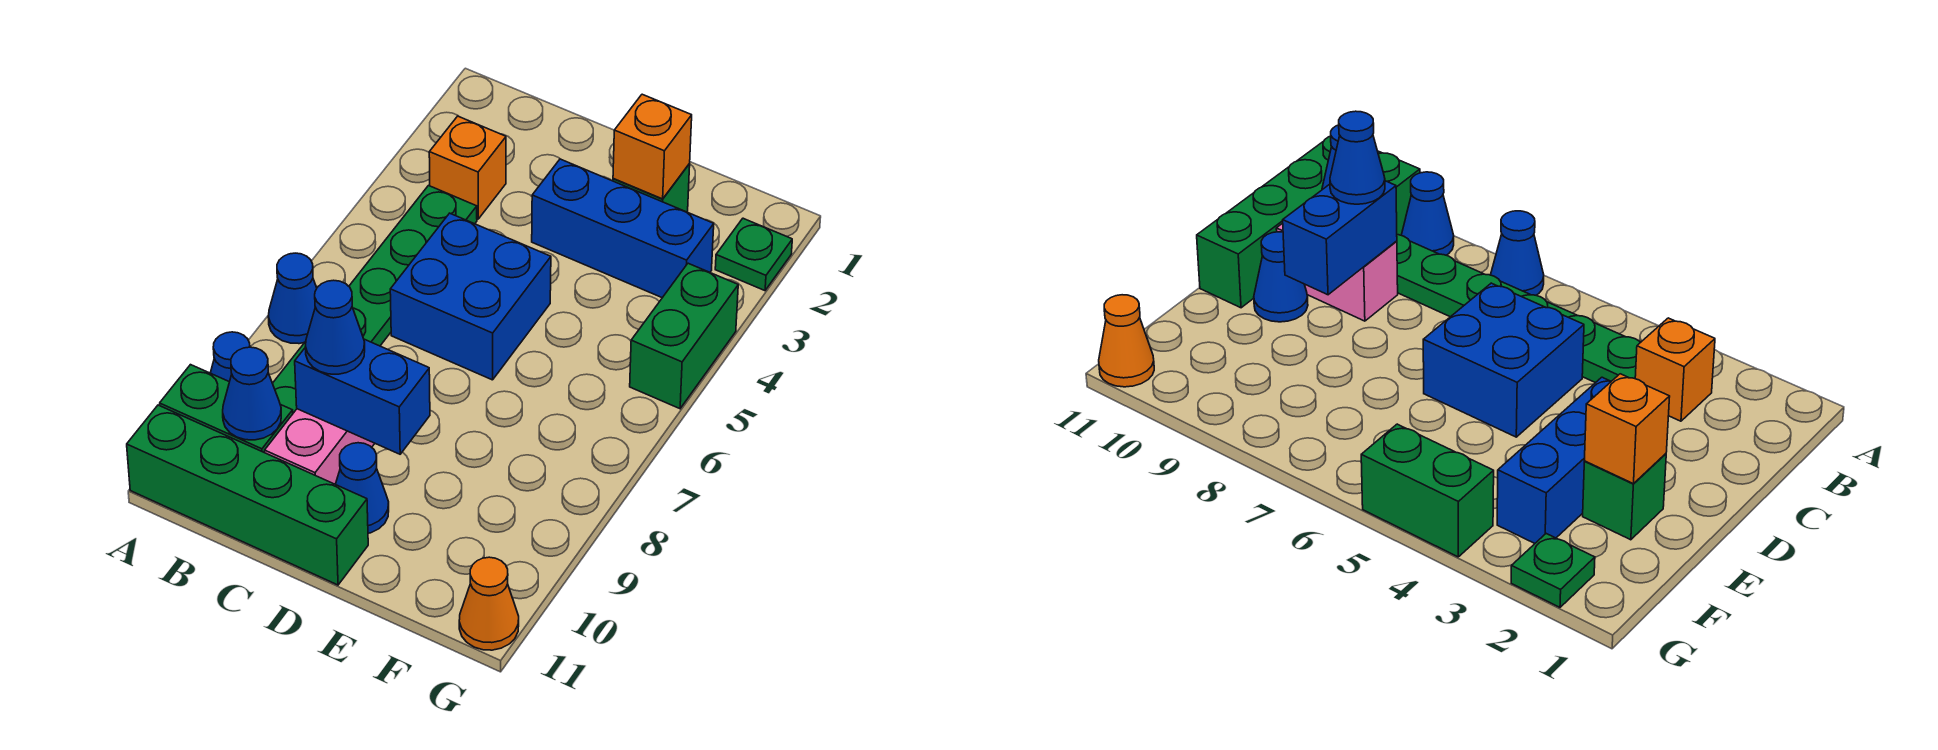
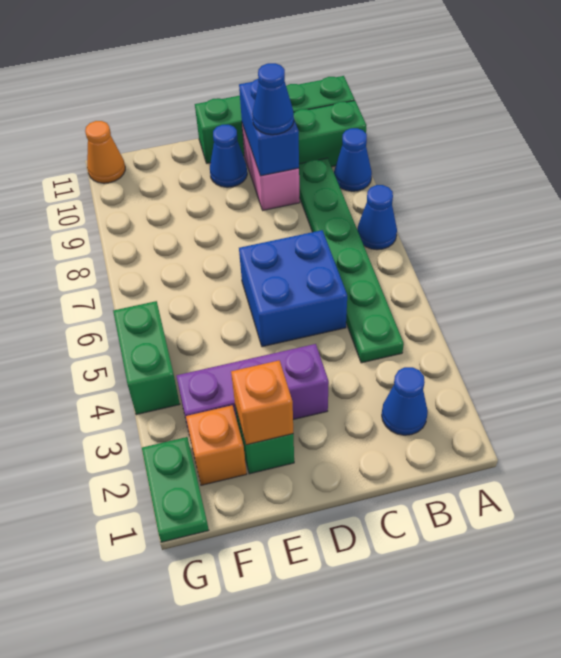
orange brick B3 level 1 -> orange brick F2 level 1
blue cone B10 level 2 -> blue cone B2 level 1
blue brick C9:D9 level 2 -> blue brick C9:C10 level 2
blue brick D3:F3 level 1 -> purple brick D3:F3 level 1
green plate G2 level 1 -> green plate G1:G2 level 1

